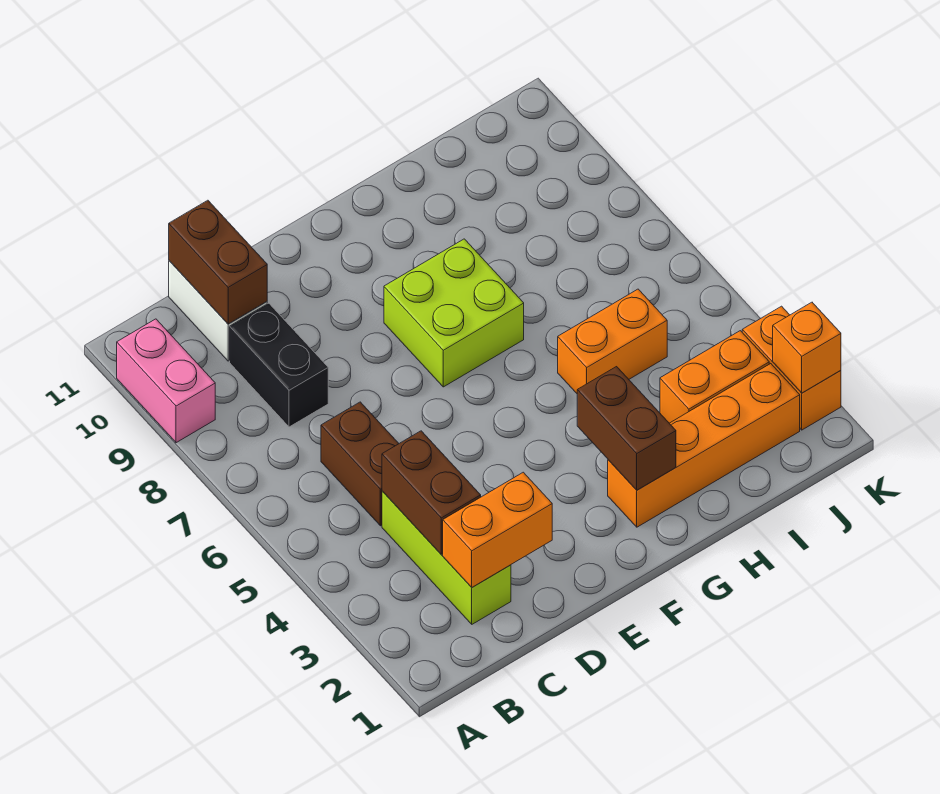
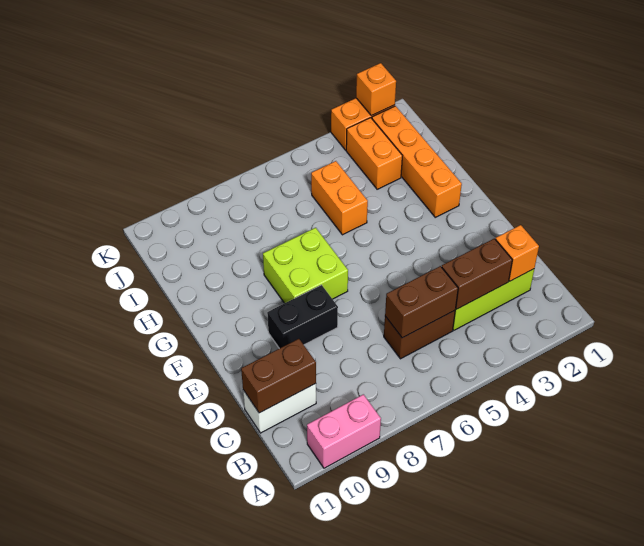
orange brick C2:D2 level 2 -> orange brick C2 level 2
black brick C8:C9 level 1 -> black brick E8:E9 level 1
brown brick G2:G3 level 2 -> brown brick C5:C6 level 2

